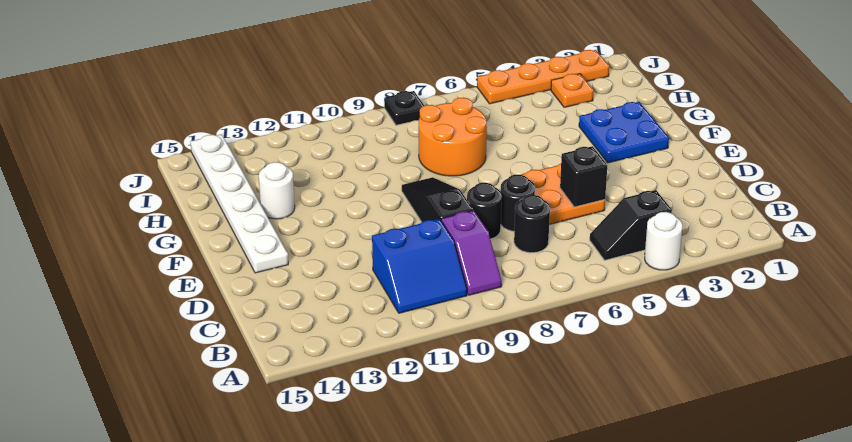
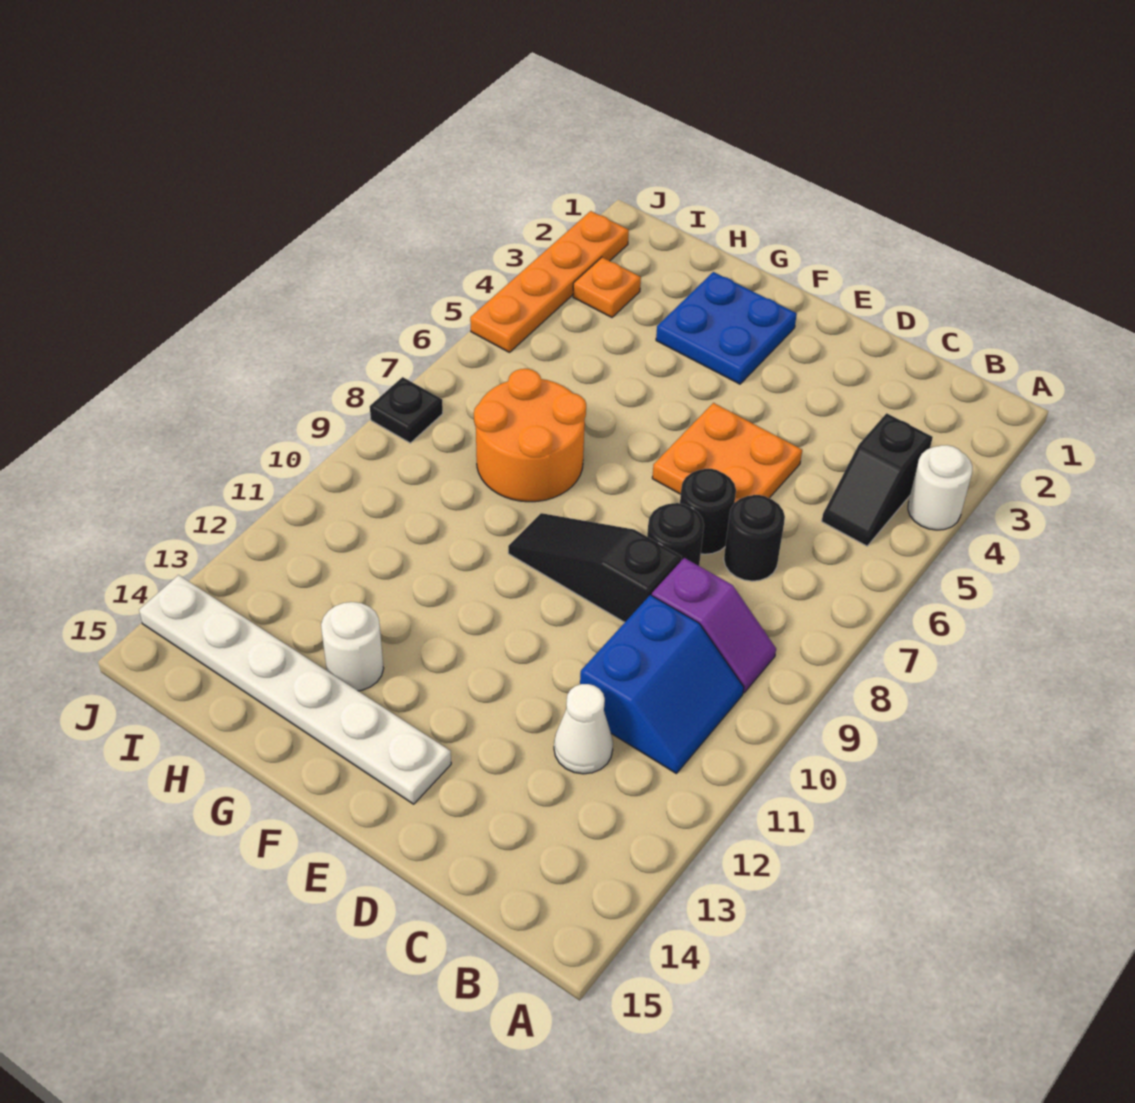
none -> white cone C12 level 1
black brick D5 level 2 -> none

